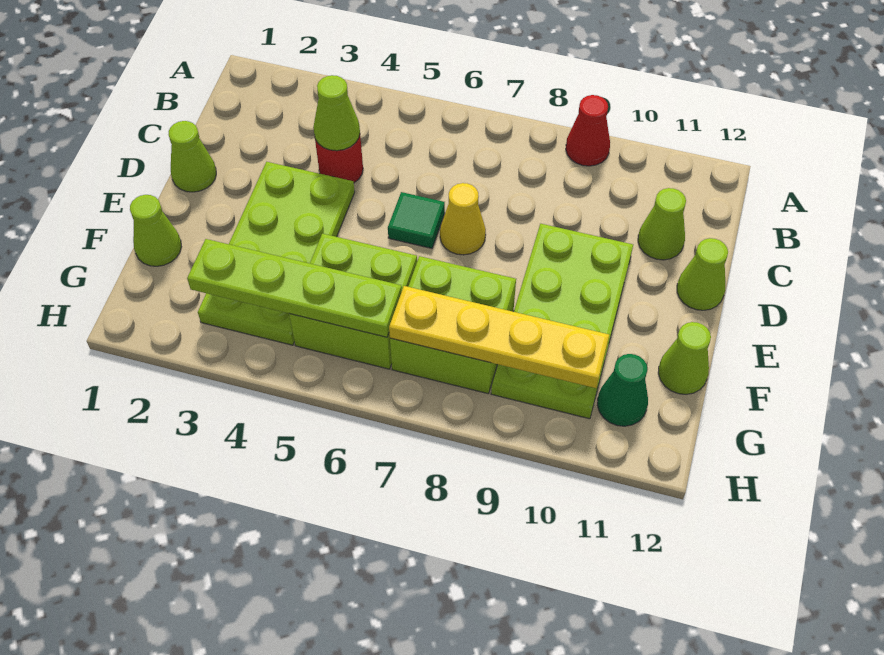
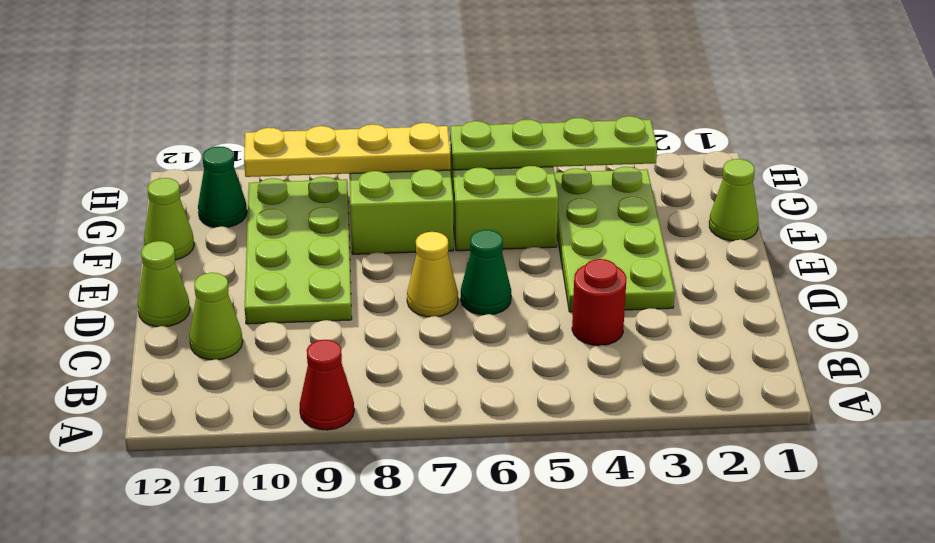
lime cone C4 level 2 -> none
lime cone D1 level 1 -> none
green tile D6 level 1 -> green cone D6 level 1

